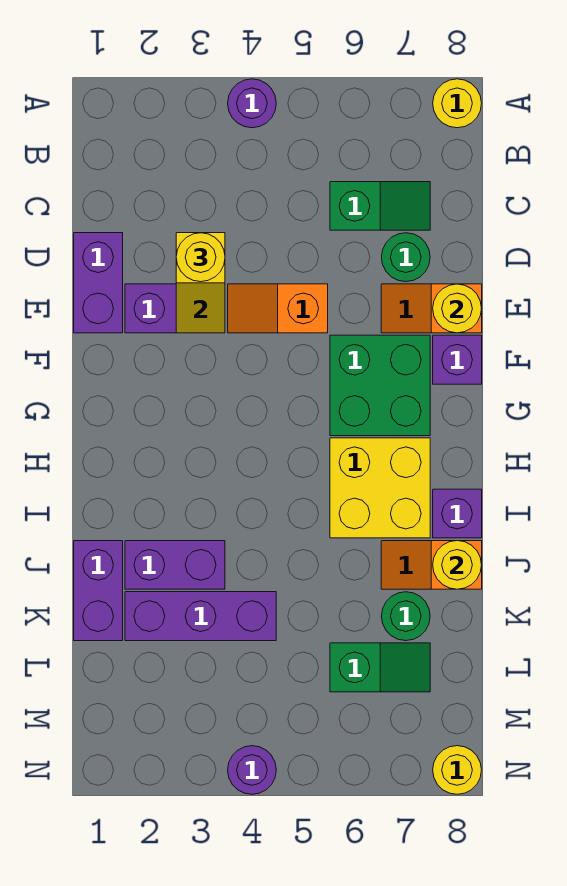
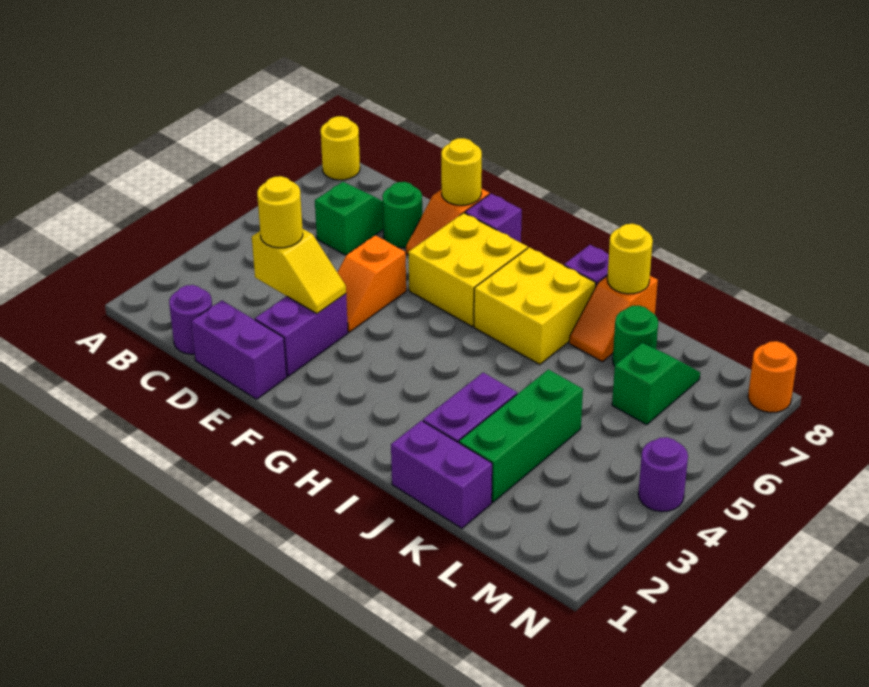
purple round brick A4 level 1 -> purple round brick C1 level 1
green brick F6:G7 level 1 -> yellow brick F6:G7 level 1
purple brick K2:K4 level 1 -> green brick K2:K4 level 1
yellow round brick N8 level 1 -> orange round brick N8 level 1

